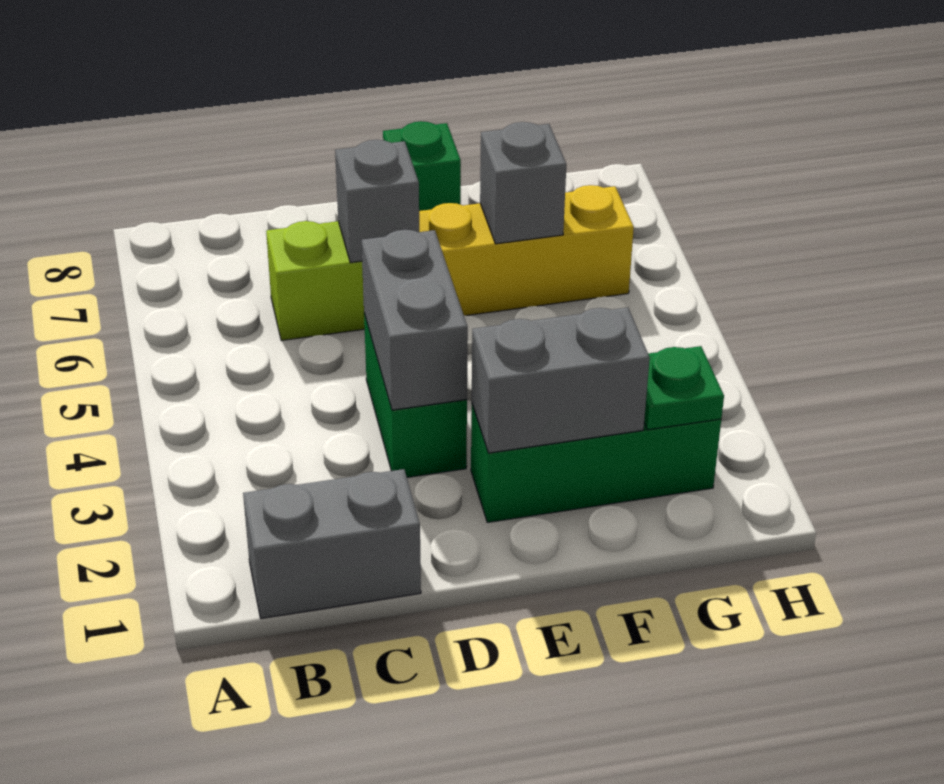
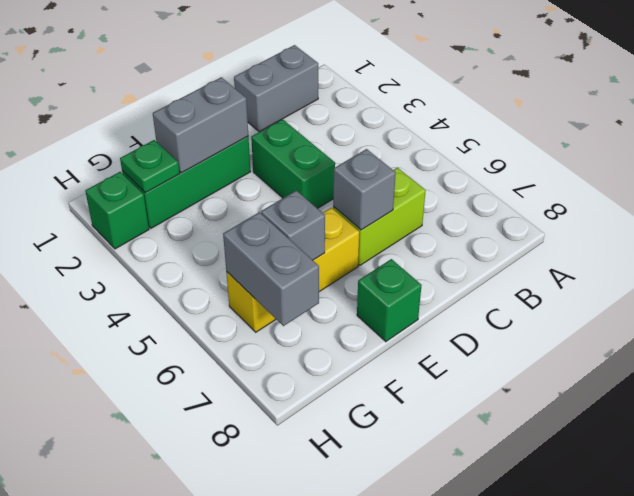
grey brick D3:D4 level 2 -> grey brick G6:G7 level 2
none -> green brick H2 level 1

